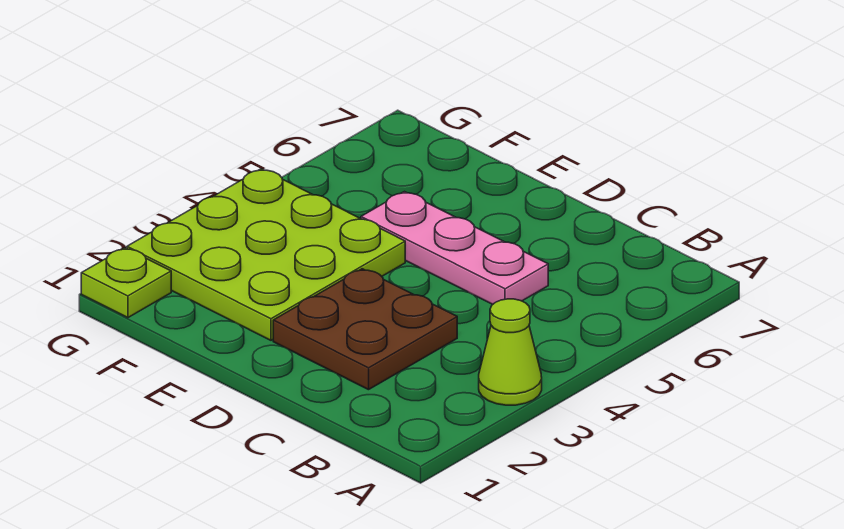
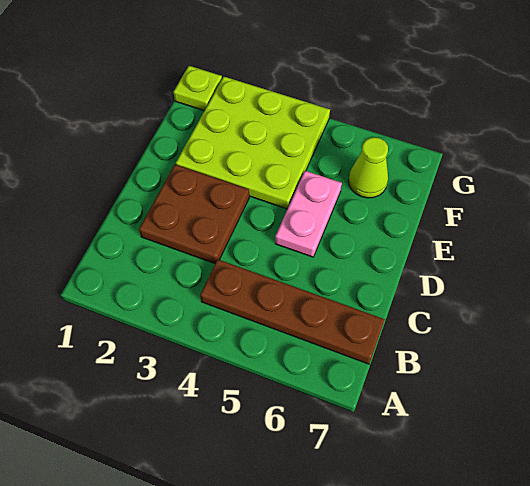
lime cone A3 level 1 -> lime cone F6 level 1
none -> brown plate B4:B7 level 1
pink plate C5:E5 level 1 -> pink plate D5:E5 level 1

